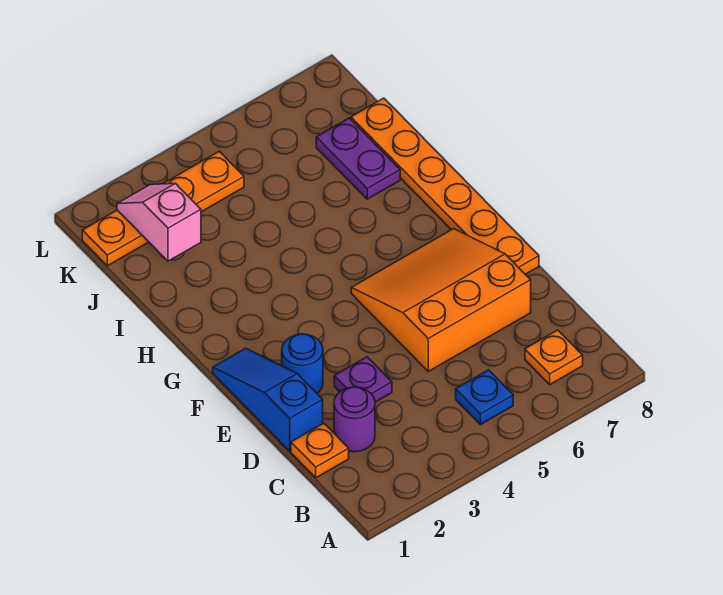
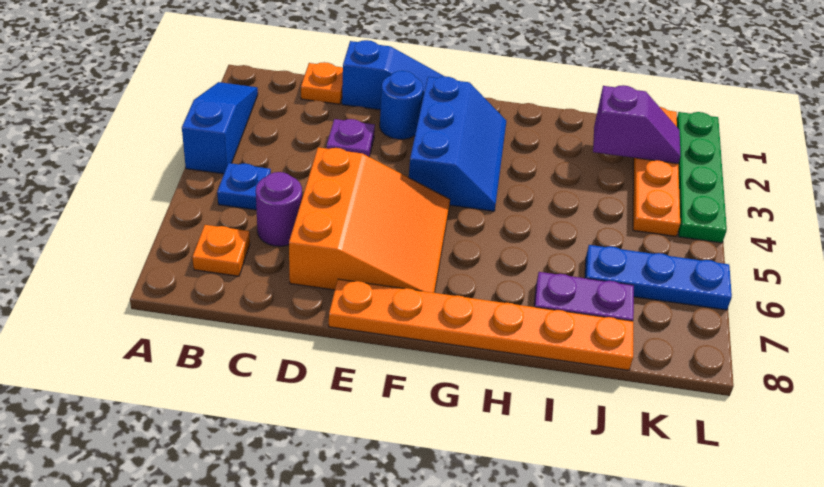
none -> blue slope A2:A4 level 1 top 4
purple round brick C2 level 1 -> purple round brick C6 level 1
none -> blue slope F2:G4 level 1 top F
pink slope J2:K2 level 2 top J -> purple slope J2:K2 level 2 top J
none -> blue plate J6:L6 level 1
none -> green plate L1:L4 level 1

